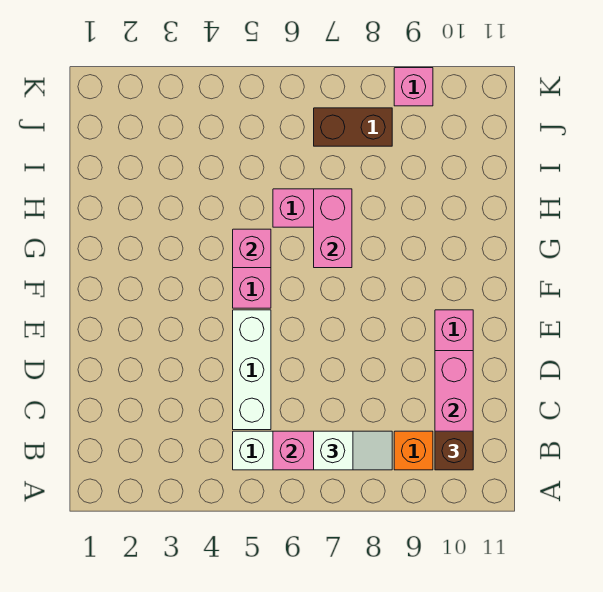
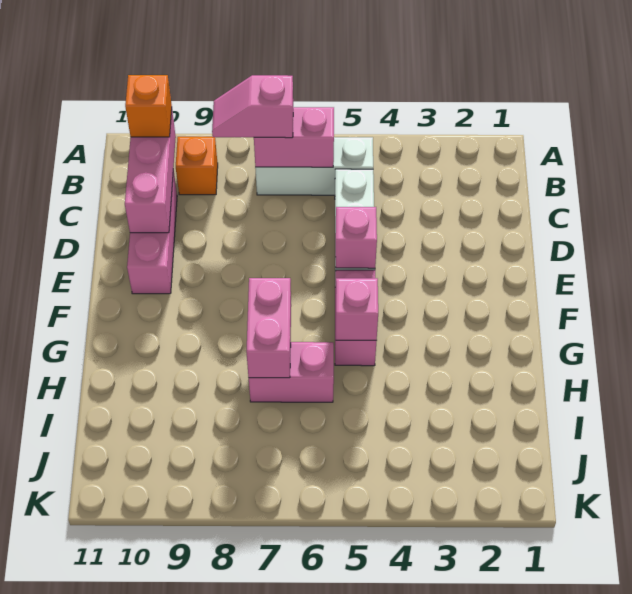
white slope B7:B8 level 3 top 7 -> pink slope B7:B8 level 3 top 7
brown brick B10 level 3 -> orange brick B10 level 3
brown brick J7:J8 level 1 -> none
pink brick K9 level 1 -> pink brick E5 level 2

